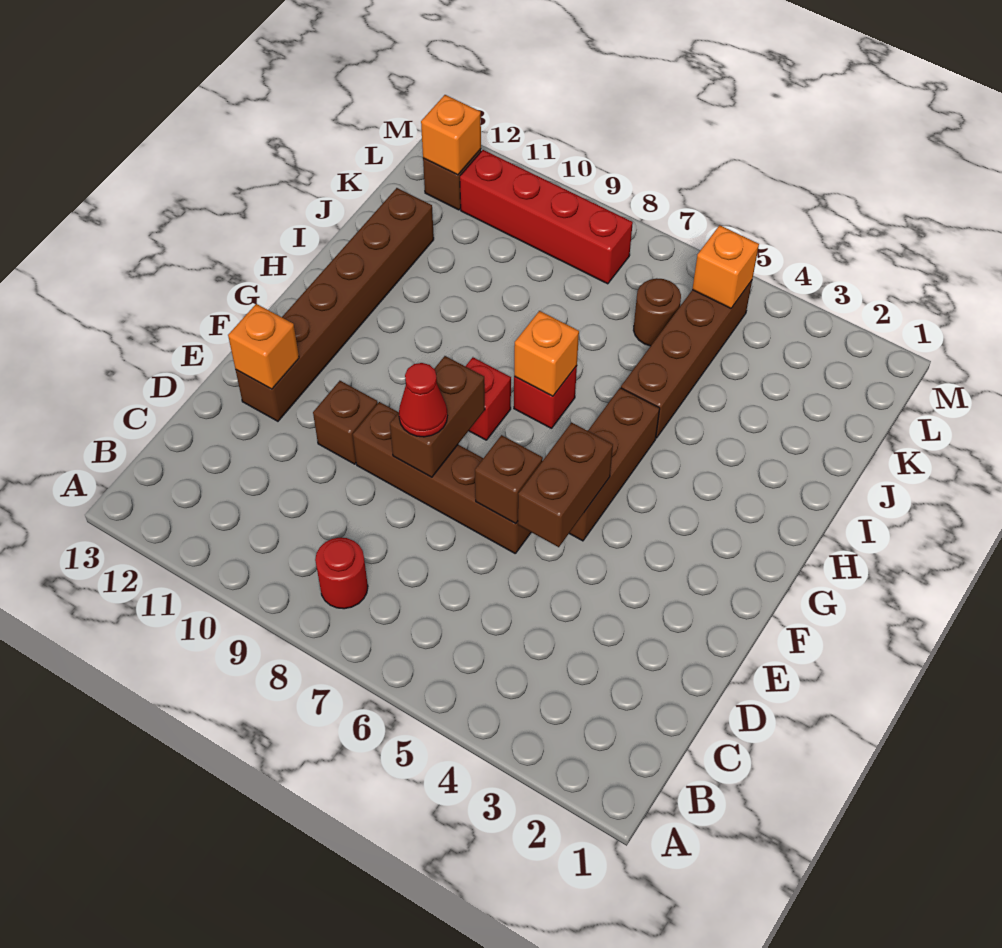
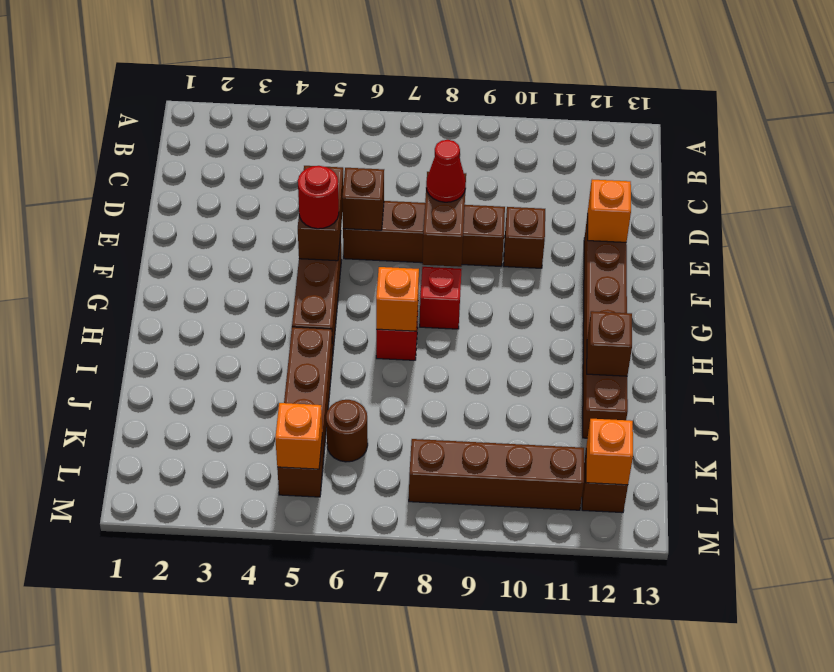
red round brick B8 level 1 -> red round brick F5 level 3
none -> brown brick I12 level 2
red brick L8:L11 level 1 -> brown brick L8:L11 level 1

